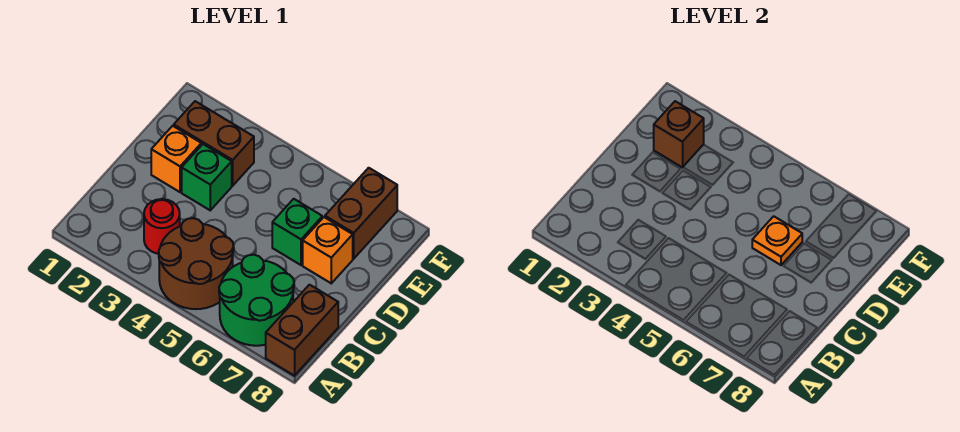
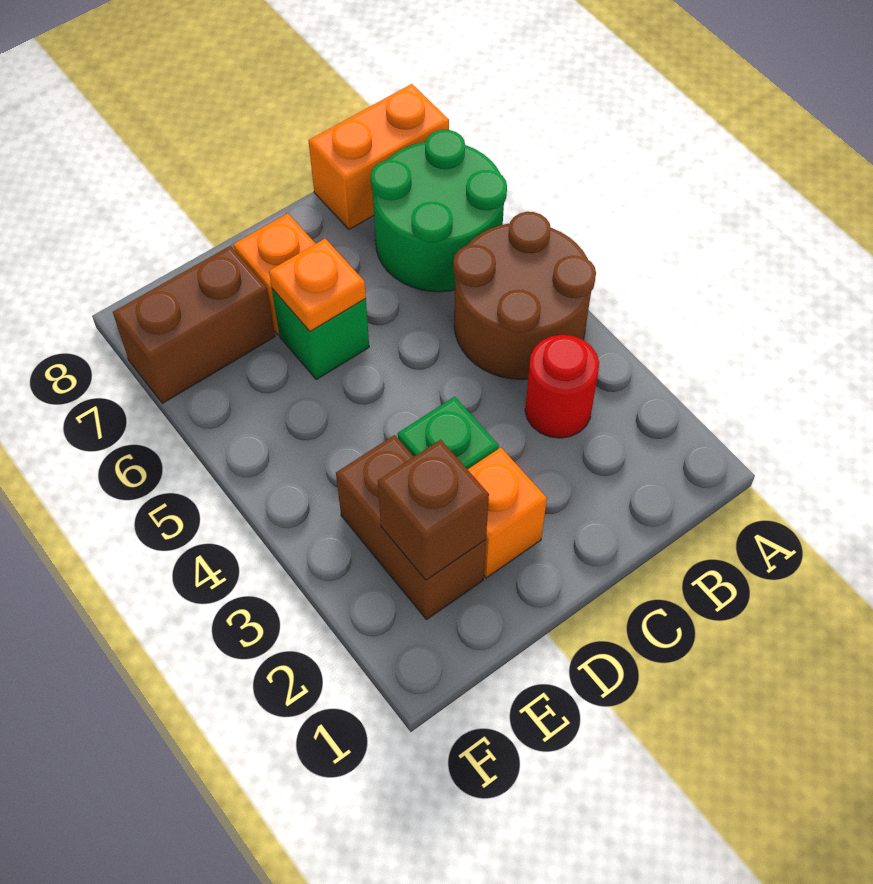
brown brick A8:B8 level 1 -> orange brick A8:B8 level 1

